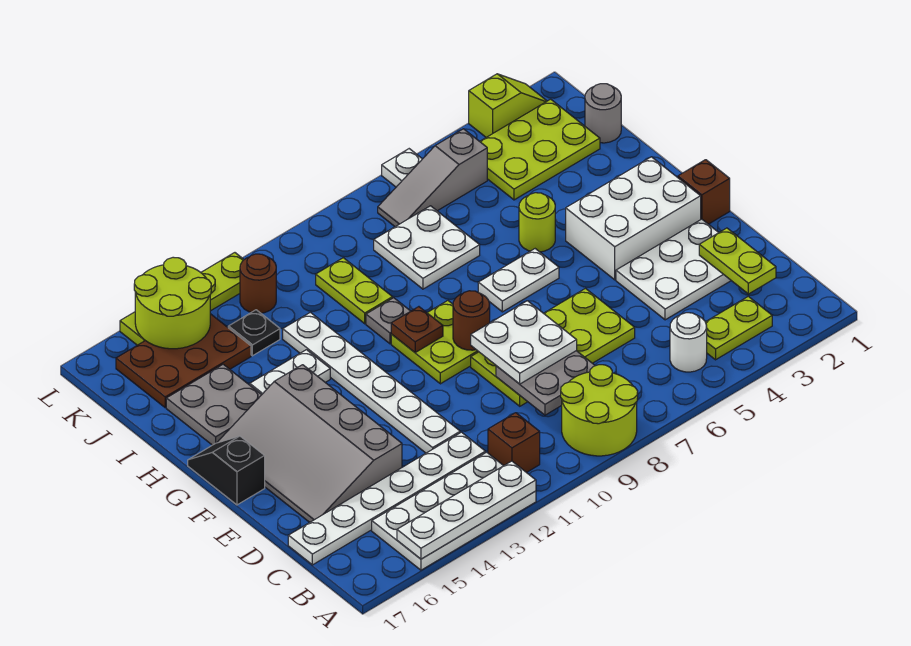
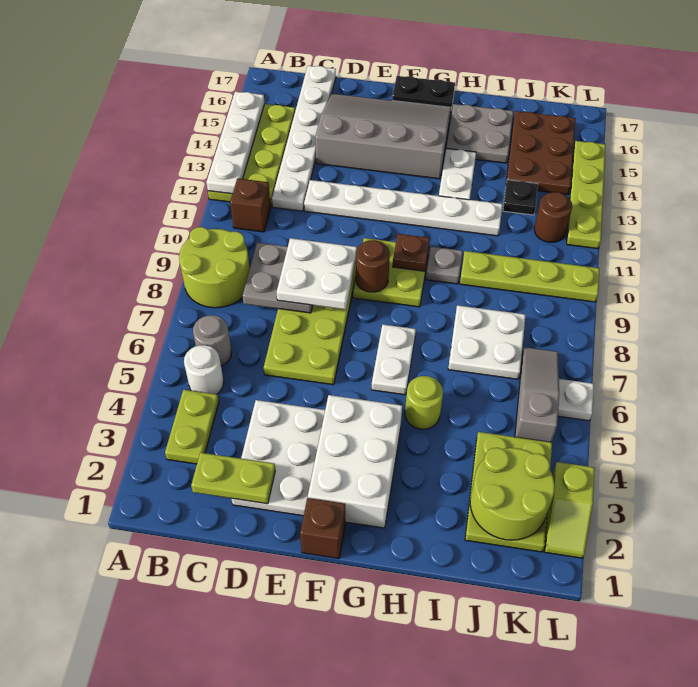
white plate A12:B15 level 1 -> lime plate A12:B15 level 1
black slope F17:G17 level 1 top F -> black plate F17:G17 level 1
lime plate I10:J10 level 1 -> lime plate I10:L10 level 1
grey round brick J1 level 1 -> grey round brick B6 level 1
lime round brick K14:L15 level 2 -> lime round brick J2:K3 level 2

